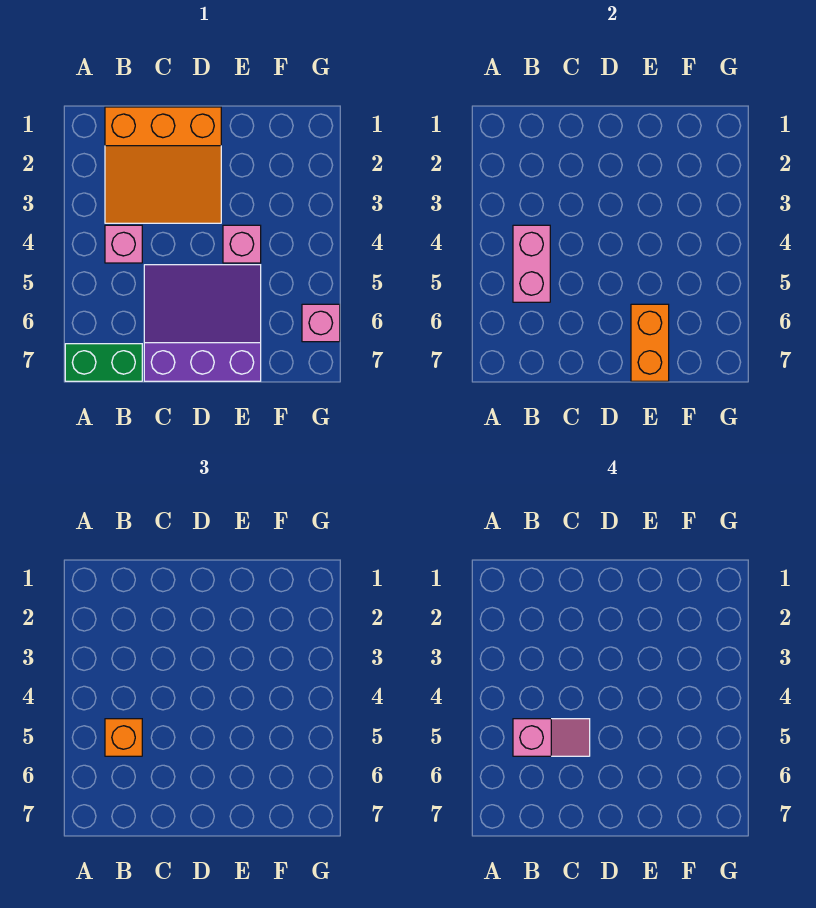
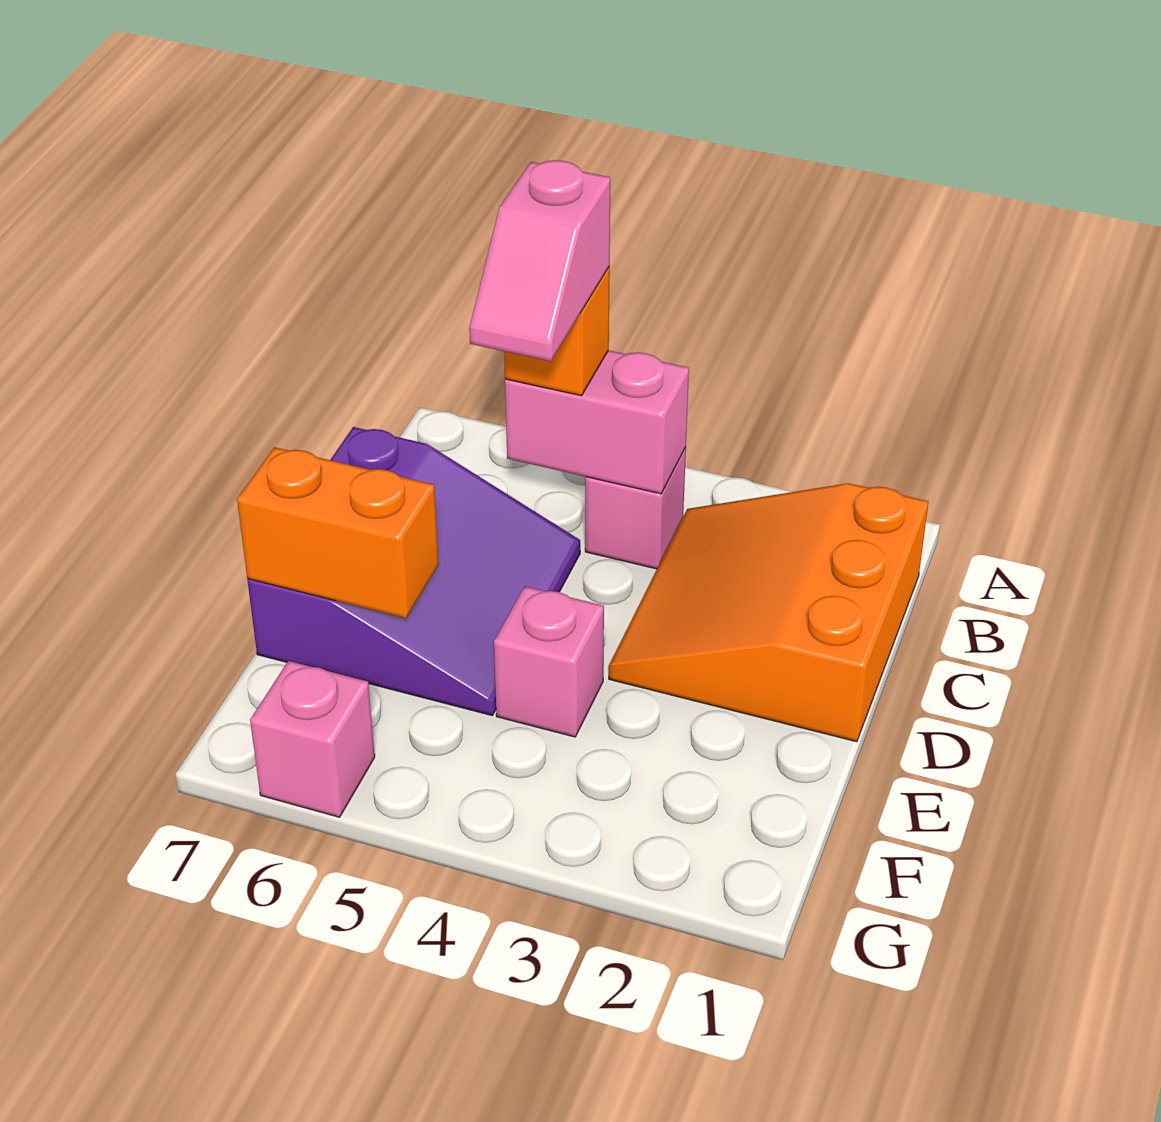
green brick A7:B7 level 1 -> none

